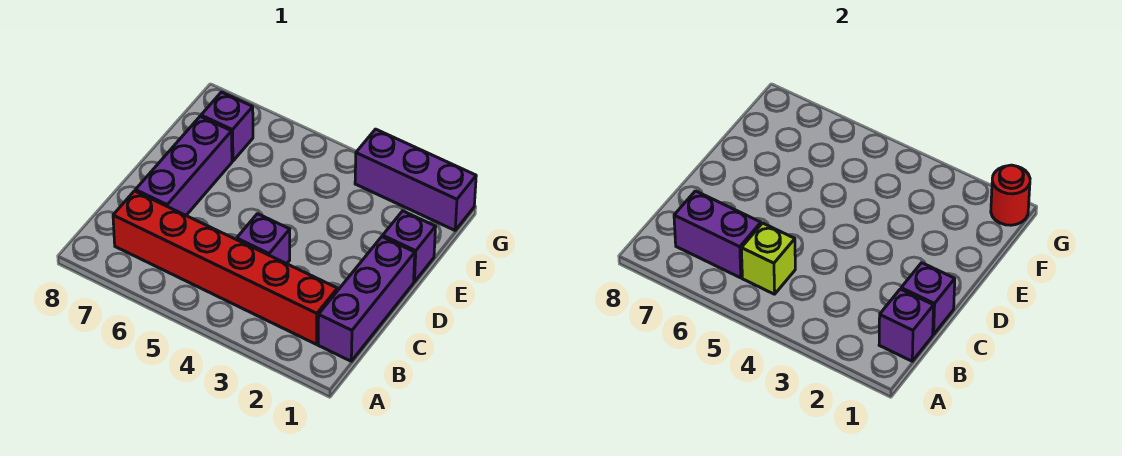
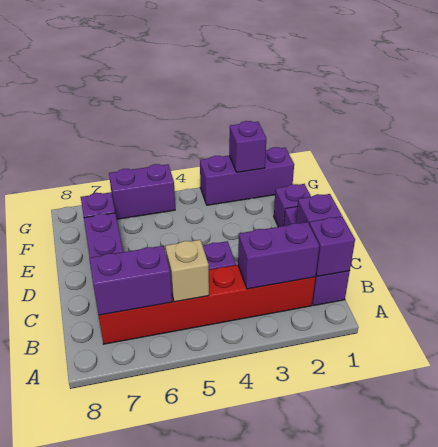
none -> purple brick B2:B3 level 2
lime brick B5 level 2 -> tan brick B5 level 2
red round brick G1 level 2 -> none
none -> purple brick G2 level 2
none -> purple brick G5:G6 level 1

